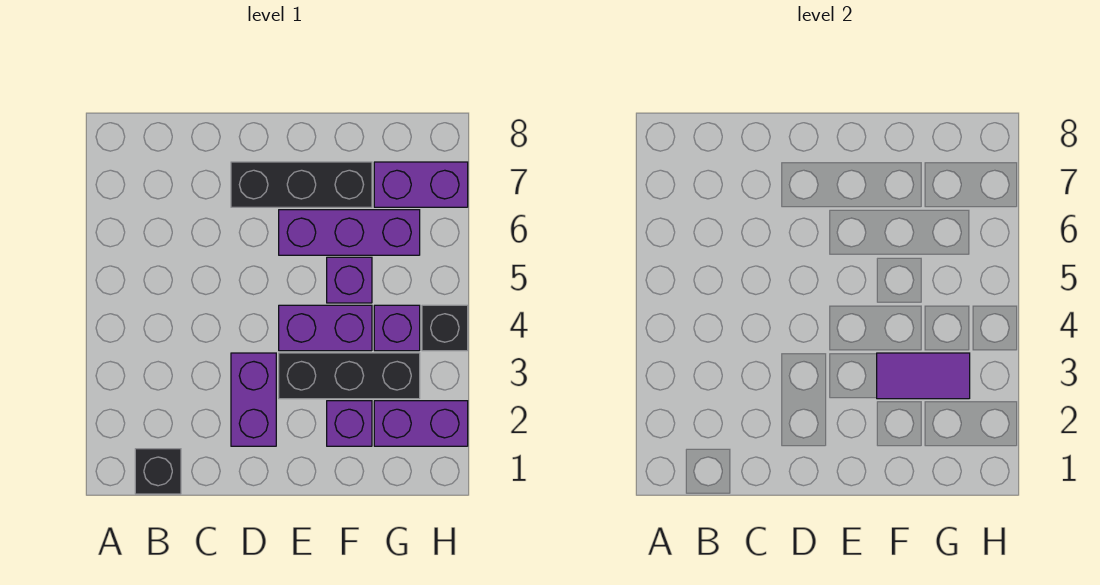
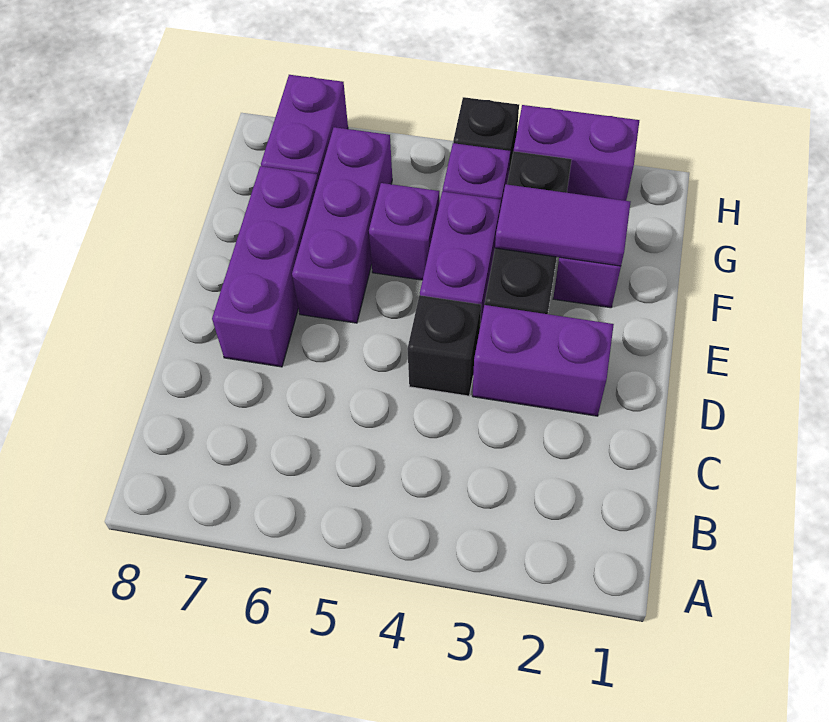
black brick B1 level 1 -> black brick D4 level 1
black brick D7:F7 level 1 -> purple brick D7:F7 level 1
purple tile F3:G3 level 2 -> purple tile F2:F3 level 2
purple brick G2:H2 level 1 -> purple brick H2:H3 level 1

